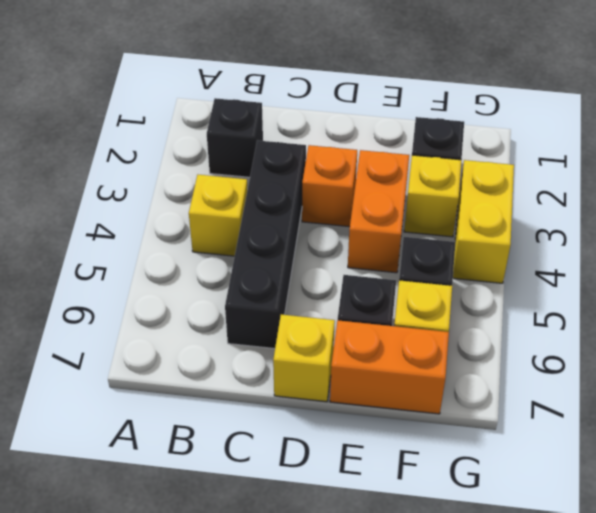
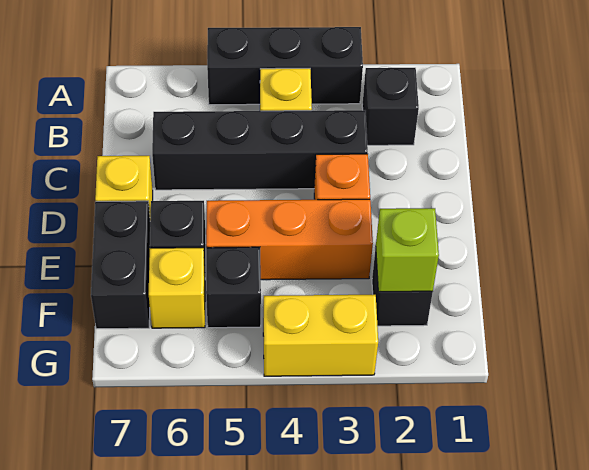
none -> black brick A3:A5 level 1
orange brick E3:E4 level 1 -> orange brick E3:E5 level 1
orange brick E7:F7 level 1 -> black brick E7:F7 level 1
none -> lime brick F2 level 2
yellow brick F3 level 1 -> none

